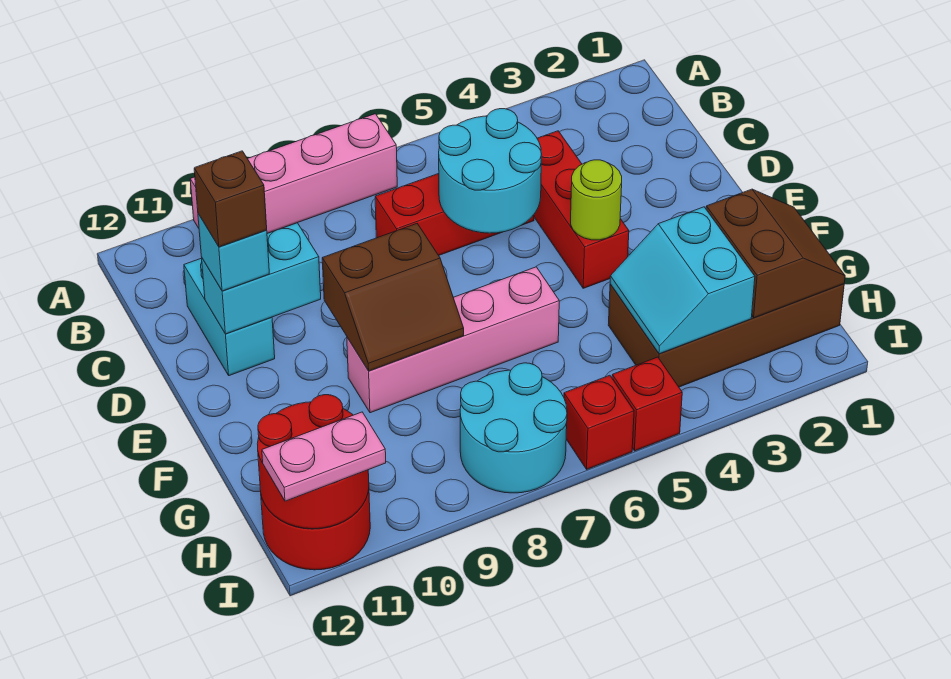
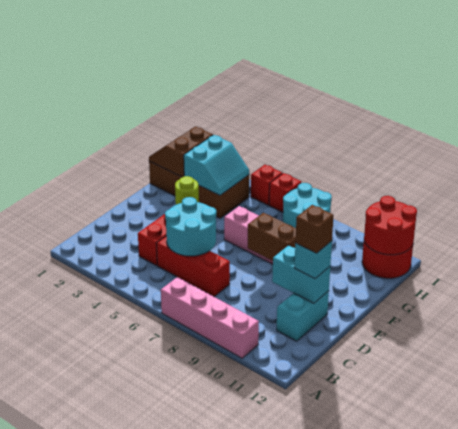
pink plate I11:I12 level 3 -> none

